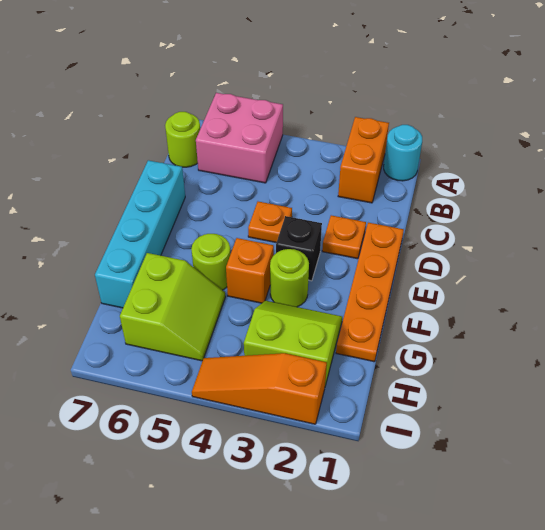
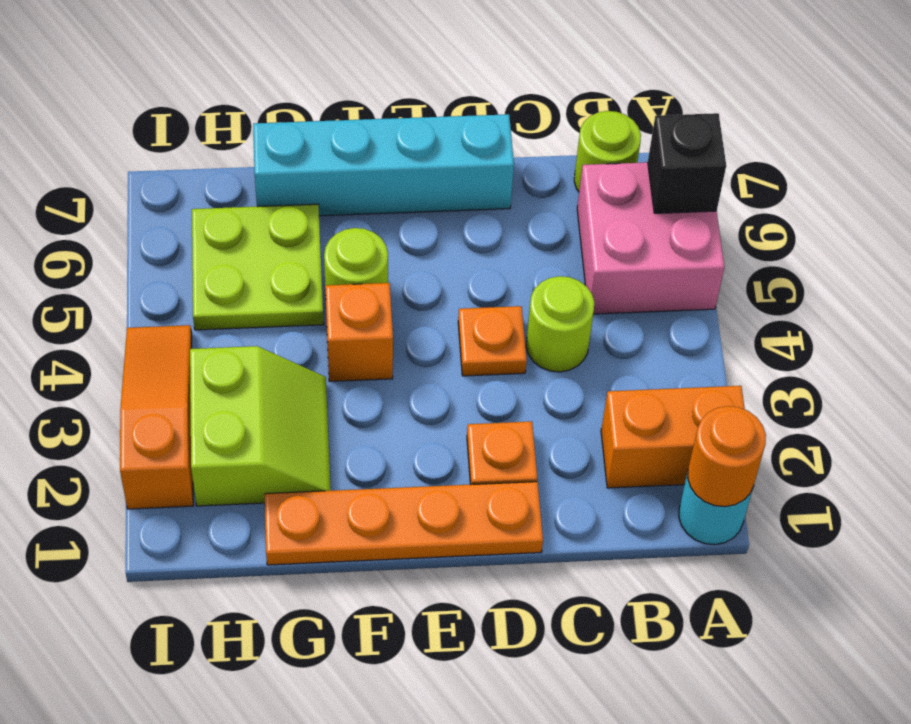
none -> orange round brick A1 level 2
black brick E3 level 1 -> black brick A6 level 2
lime round brick F3 level 1 -> lime round brick C4 level 1
lime slope G5:H6 level 1 top 6 -> lime plate G5:H6 level 1

